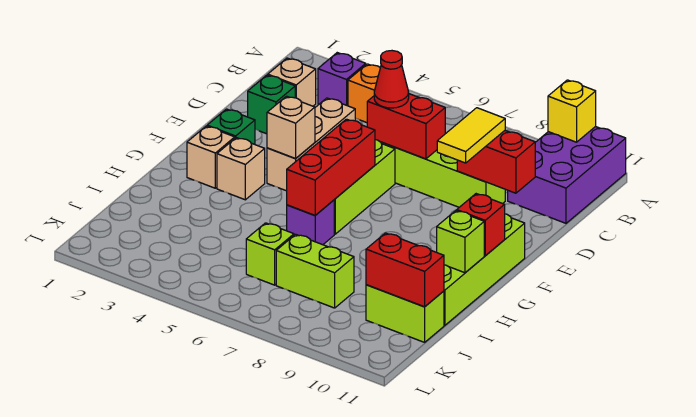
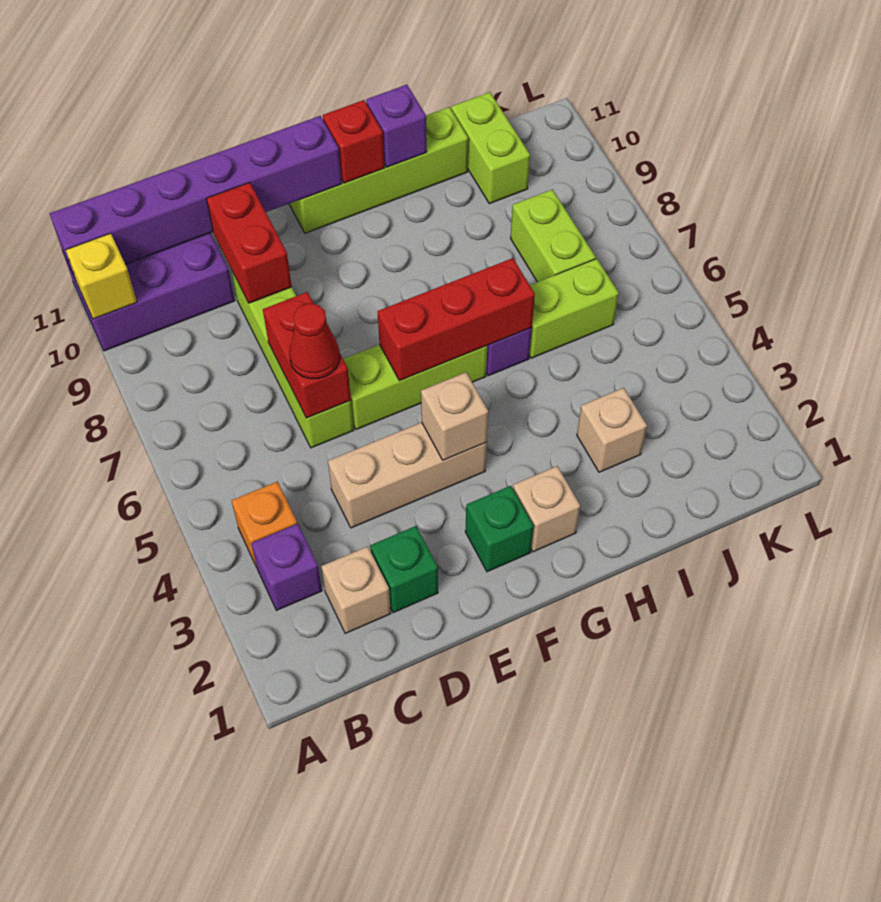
none -> purple brick A11:F11 level 2
yellow tile D9:E9 level 3 -> none
tan brick G3 level 1 -> tan brick I3 level 1
lime brick H11 level 2 -> purple brick H11 level 2
lime brick J6 level 1 -> lime brick I6:J6 level 1
red brick J10:J11 level 2 -> none

